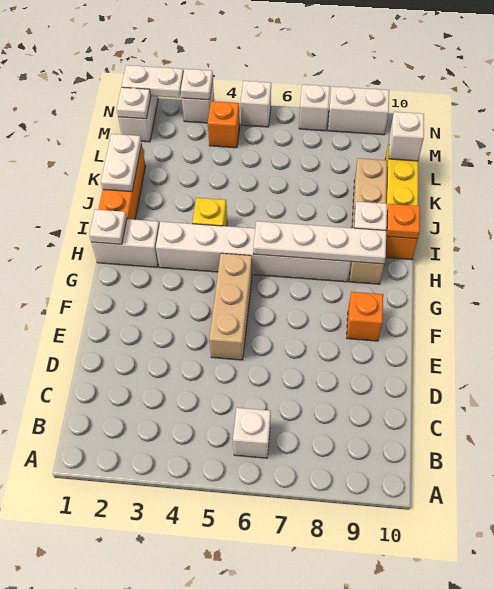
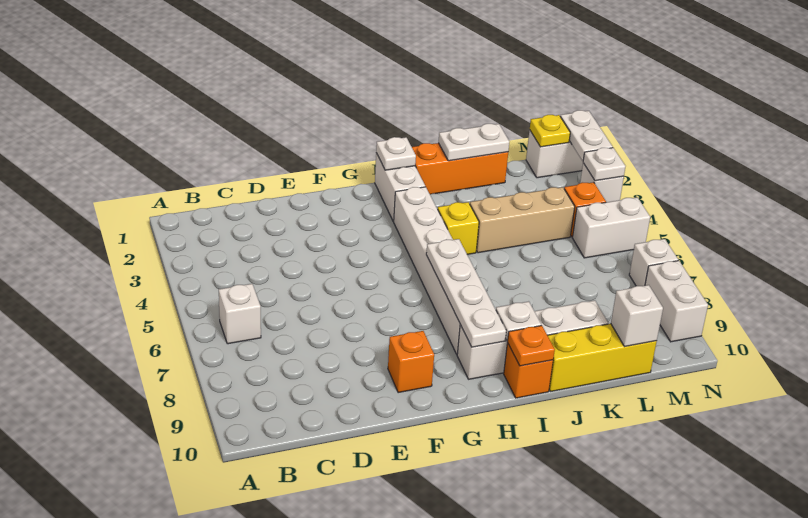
tan brick E5:G5 level 1 -> tan brick J4:L4 level 1
tan brick H9:K9 level 1 -> white brick H9:K9 level 1
white plate M1 level 2 -> yellow plate M1 level 2
white brick N5 level 1 -> white brick M5:N5 level 1

